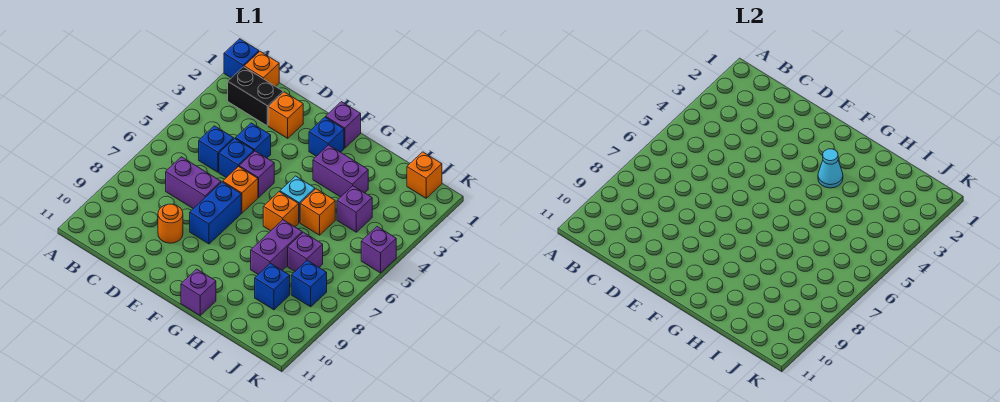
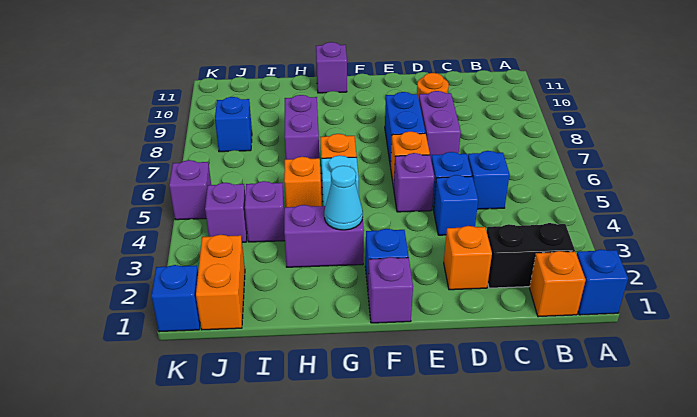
purple brick C7:D7 level 1 -> purple brick D7:D8 level 1
purple brick I7 level 1 -> purple brick J4 level 1
blue brick I9 level 1 -> blue brick K1 level 1
orange brick J1 level 1 -> orange brick J1:J2 level 1

